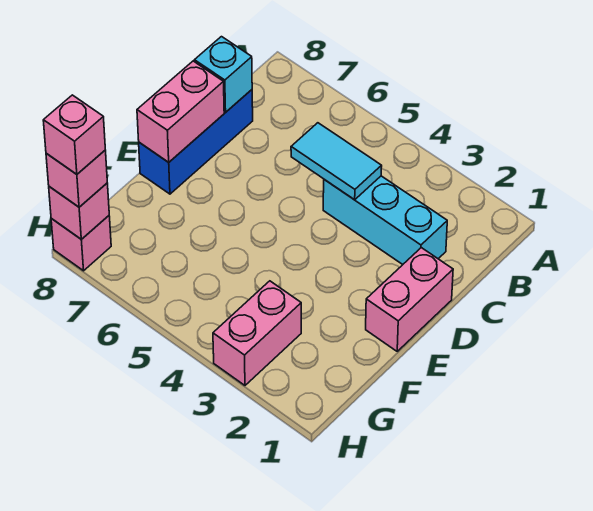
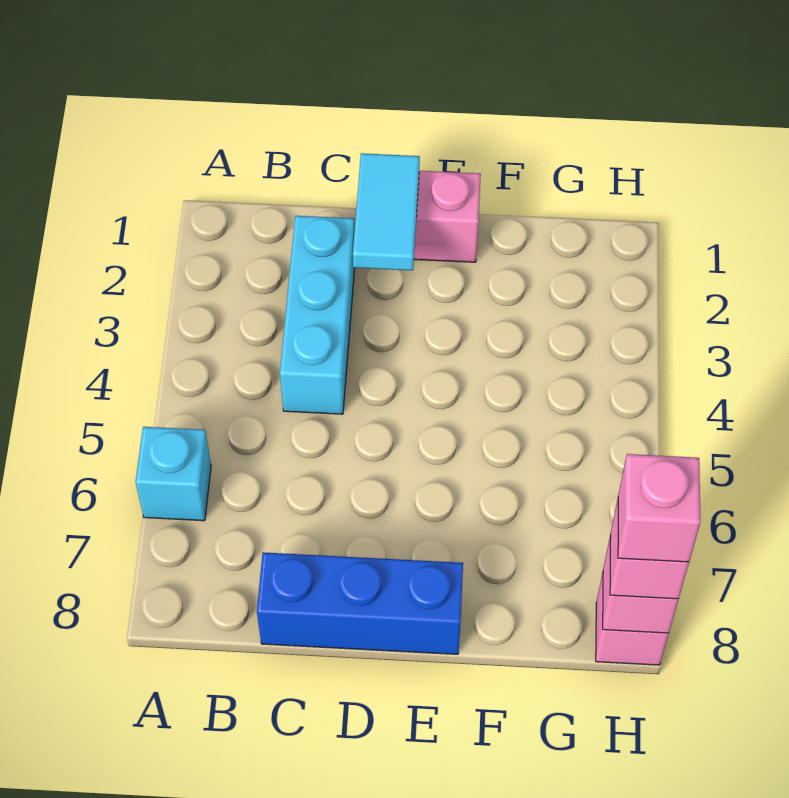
cyan tile C4:C5 level 2 -> cyan tile D1:D2 level 2
cyan brick C8 level 2 -> cyan brick A6 level 1
pink brick D8:E8 level 2 -> none
pink brick G3:H3 level 1 -> none

